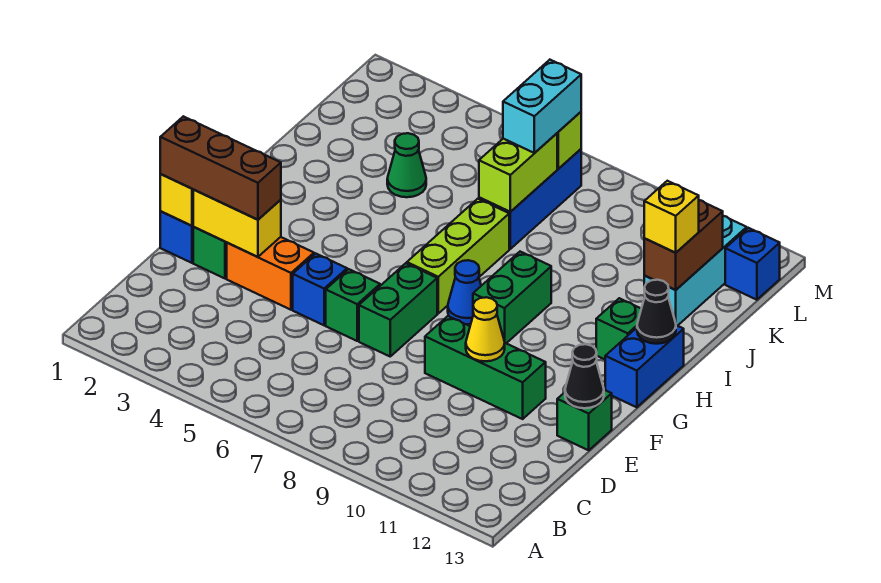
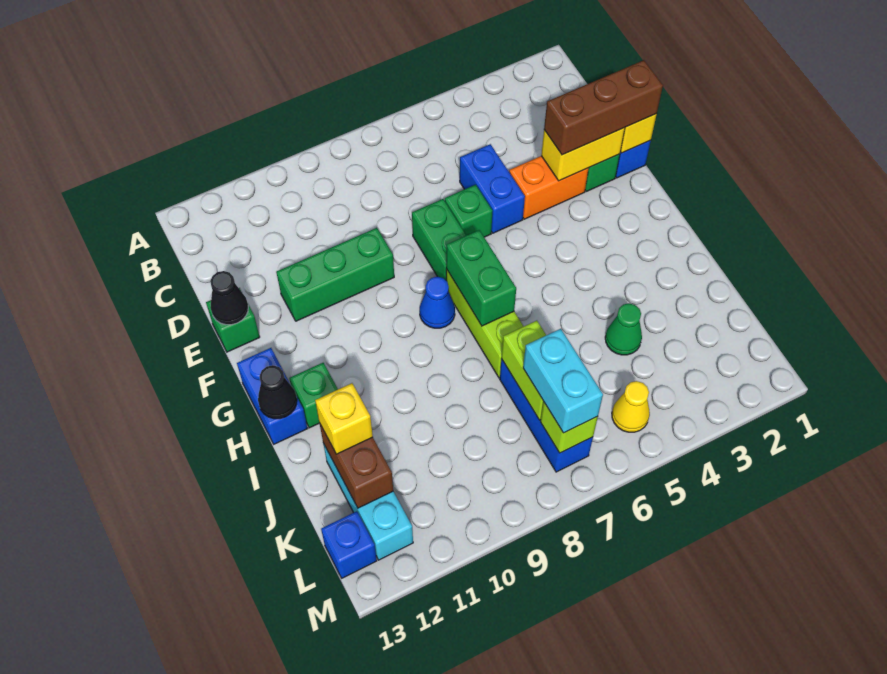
blue brick E5 level 1 -> blue brick D5:E5 level 1
yellow cone E10 level 2 -> yellow cone L5 level 1
green brick G9:H9 level 1 -> green brick G7:H7 level 2

